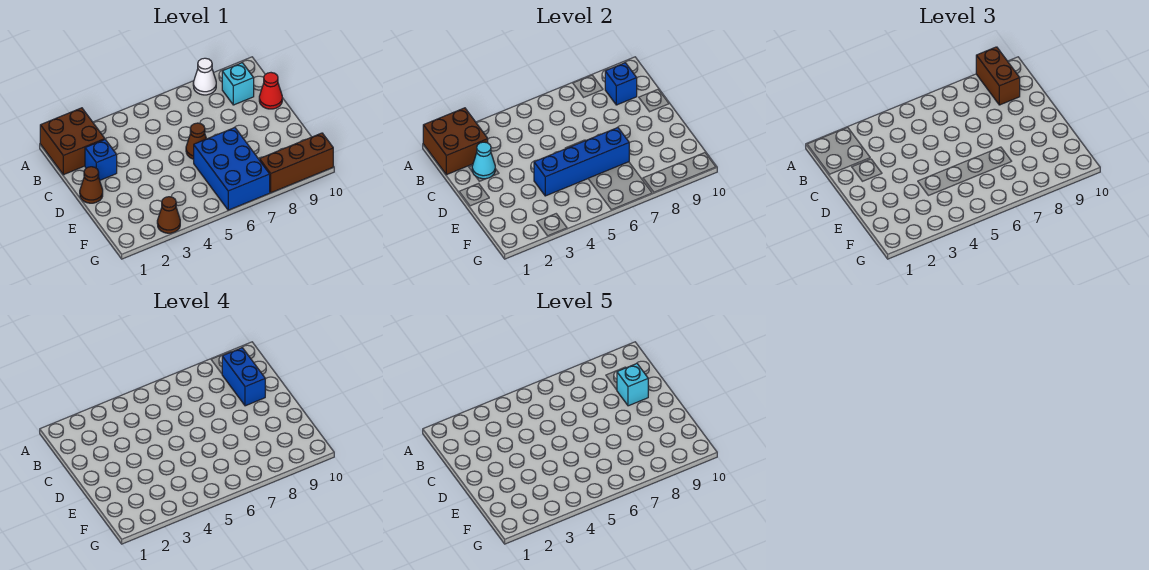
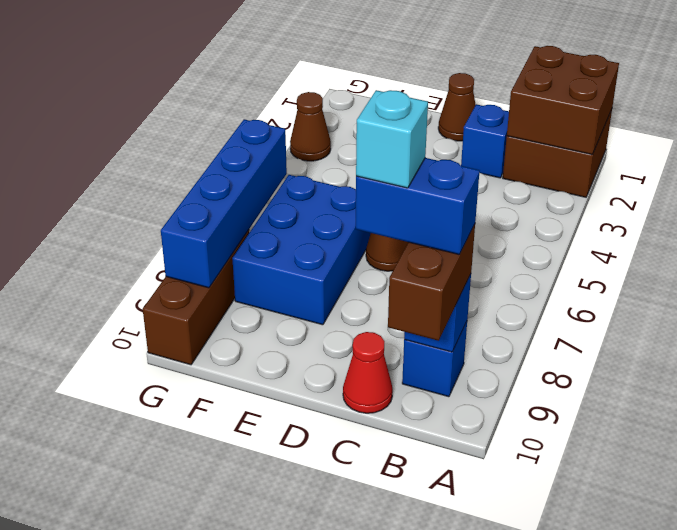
white cone A8 level 1 -> none
brown brick A9:B9 level 3 -> brown brick B9:B10 level 3
cyan brick B9 level 1 -> blue brick B9 level 1
cyan cone C2 level 2 -> none
blue brick E4:E7 level 2 -> blue brick G6:G9 level 2
blue brick E6:G7 level 1 -> blue brick E6:F8 level 1

